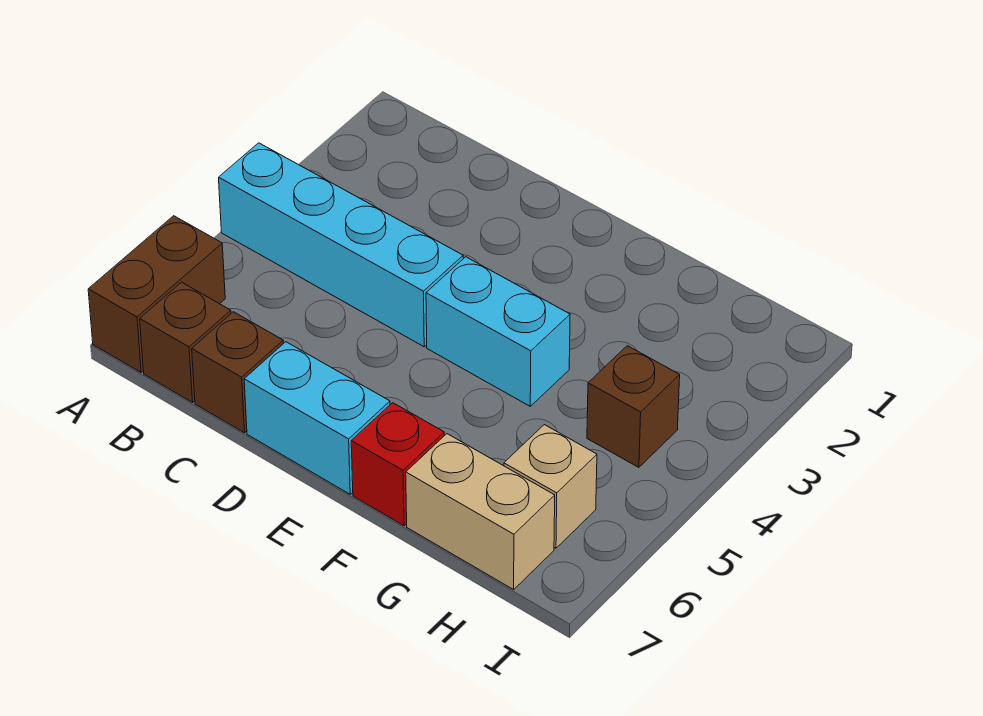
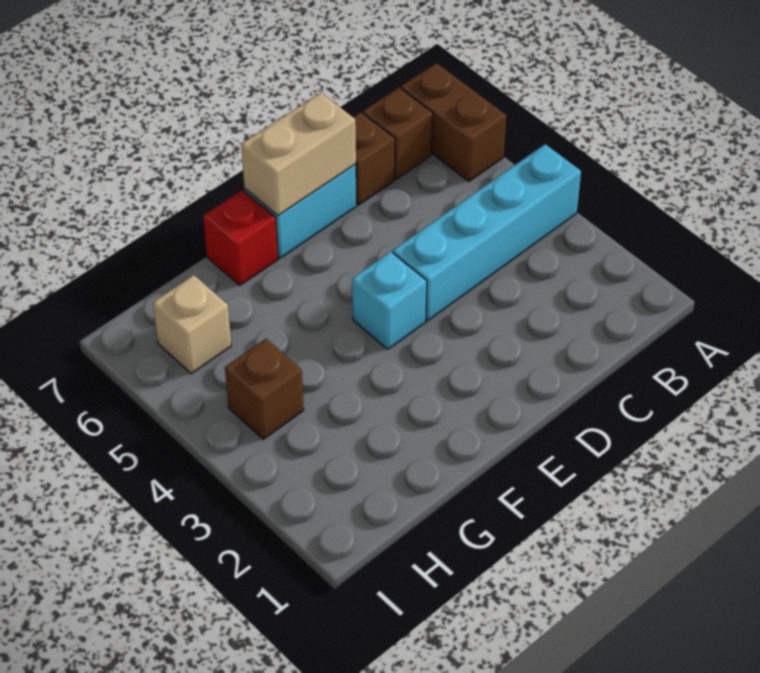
cyan brick E4:F4 level 1 -> cyan brick E4 level 1
tan brick G7:H7 level 1 -> tan brick D7:E7 level 2

